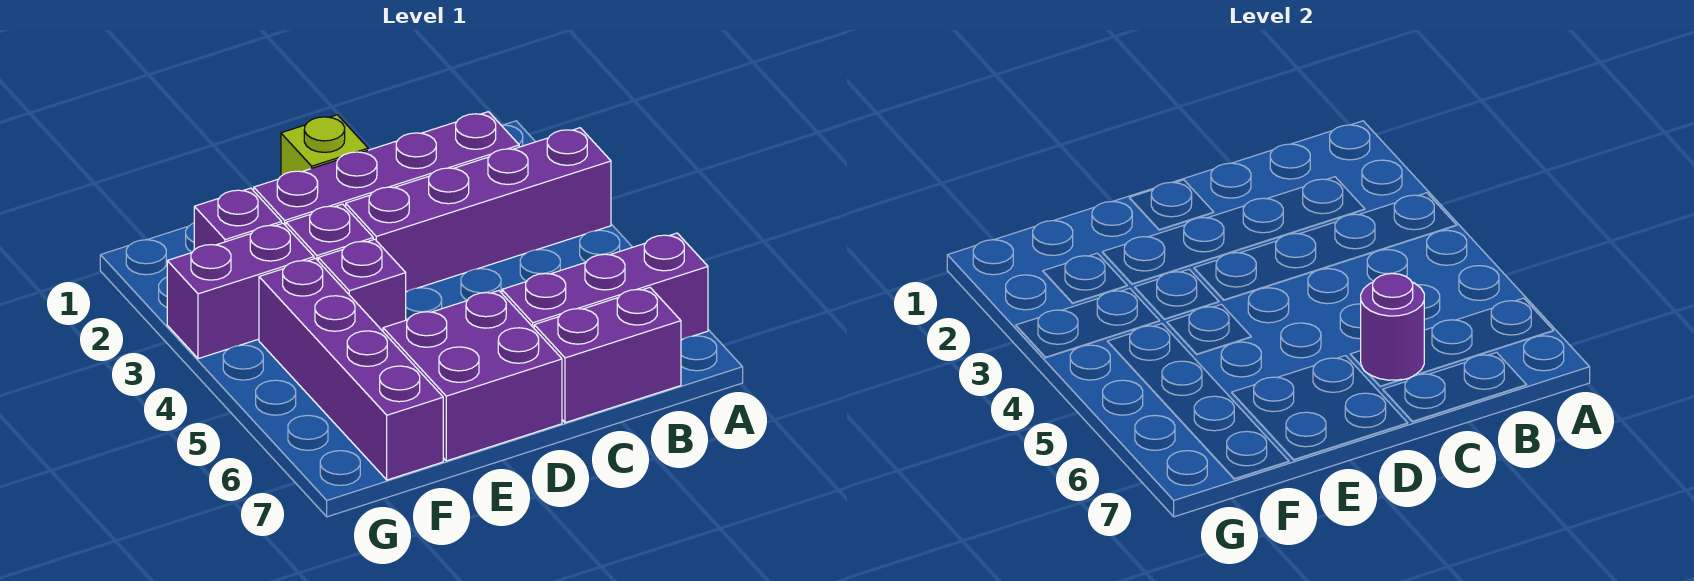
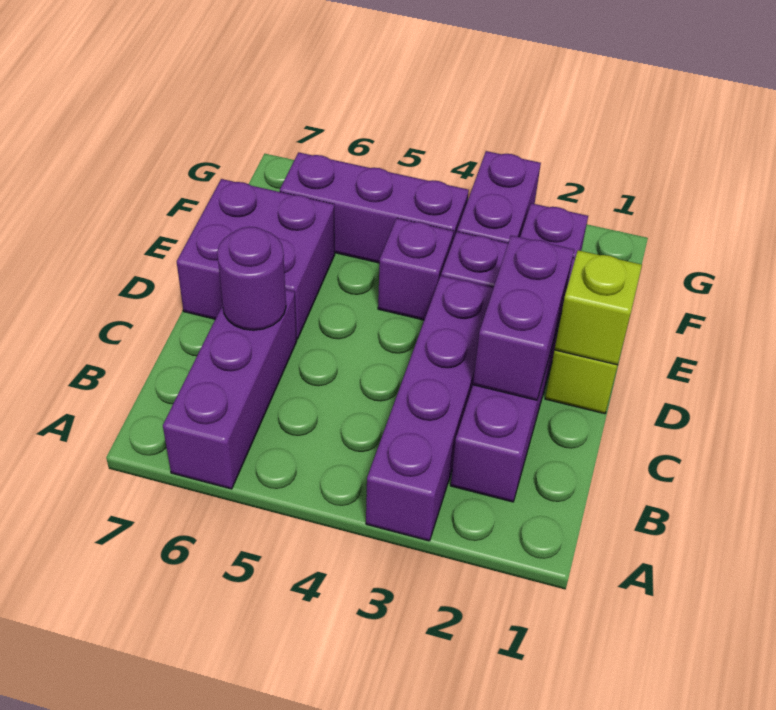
purple brick B7:C7 level 1 -> purple brick C2:D2 level 2
none -> lime brick D1 level 2
purple brick F4:F7 level 1 -> purple brick F4:F6 level 1

